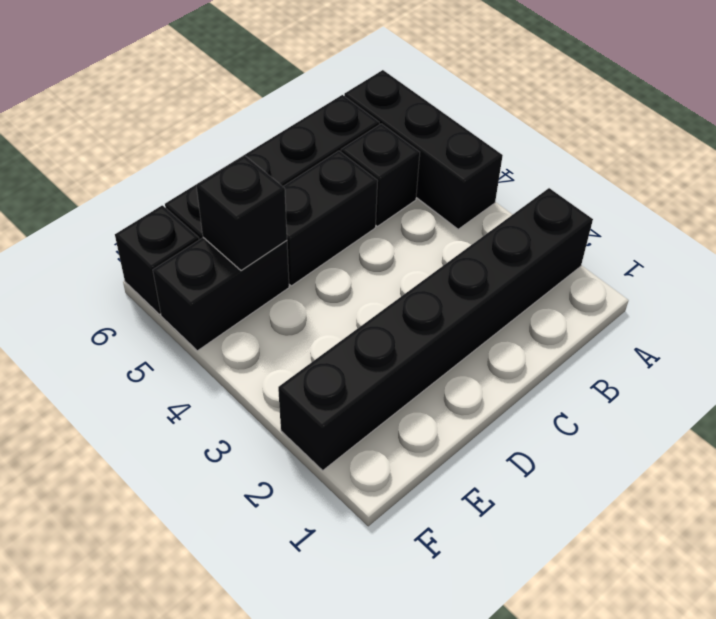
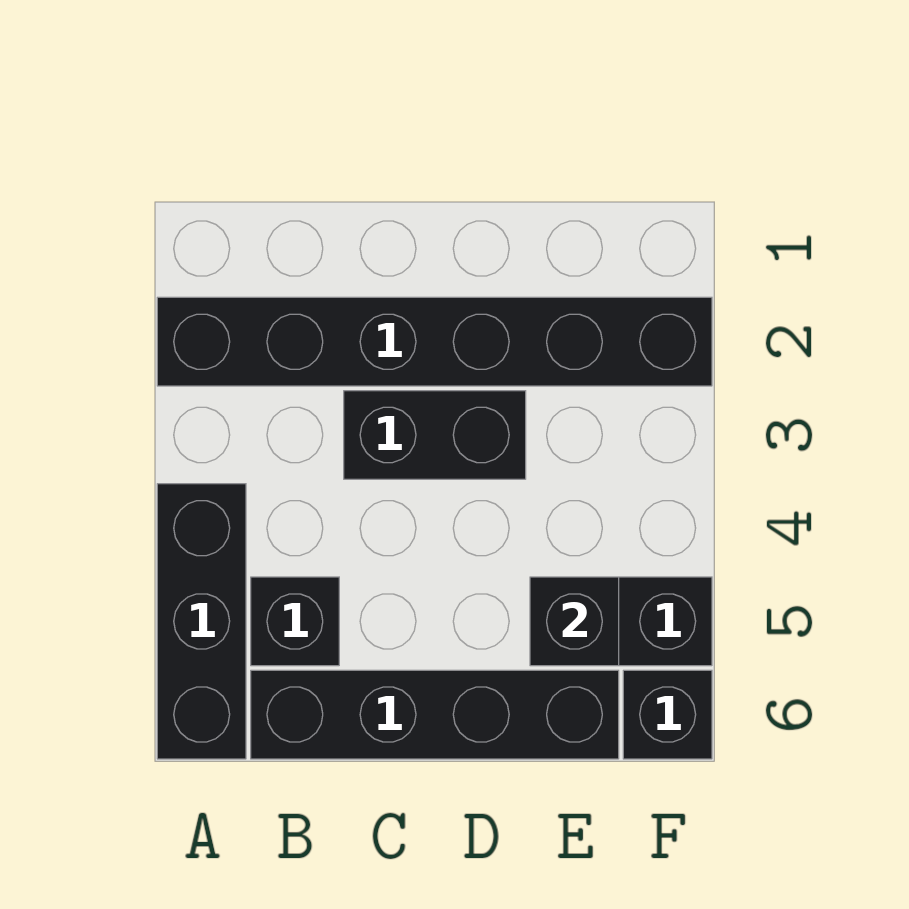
black brick C5:D5 level 1 -> black brick C3:D3 level 1

